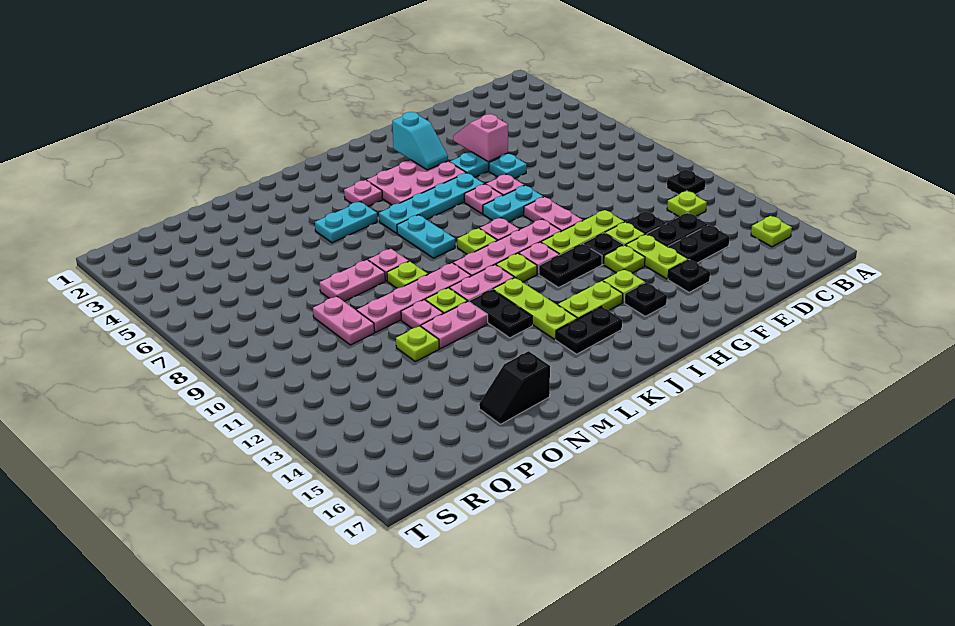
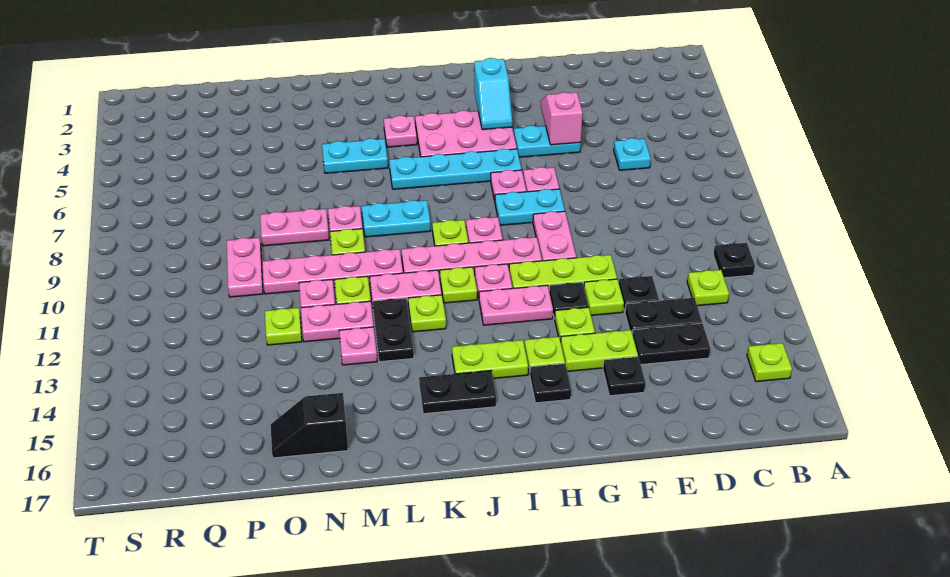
cyan plate F6 level 1 -> cyan plate D6 level 1
lime plate F13:F14 level 1 -> lime plate F14:G14 level 1
black plate H12:I12 level 1 -> pink plate H12:I12 level 1
cyan plate K7:K8 level 1 -> cyan plate K8:L8 level 1
lime plate K12:K14 level 1 -> lime plate K12 level 1
none -> pink plate M13 level 1

